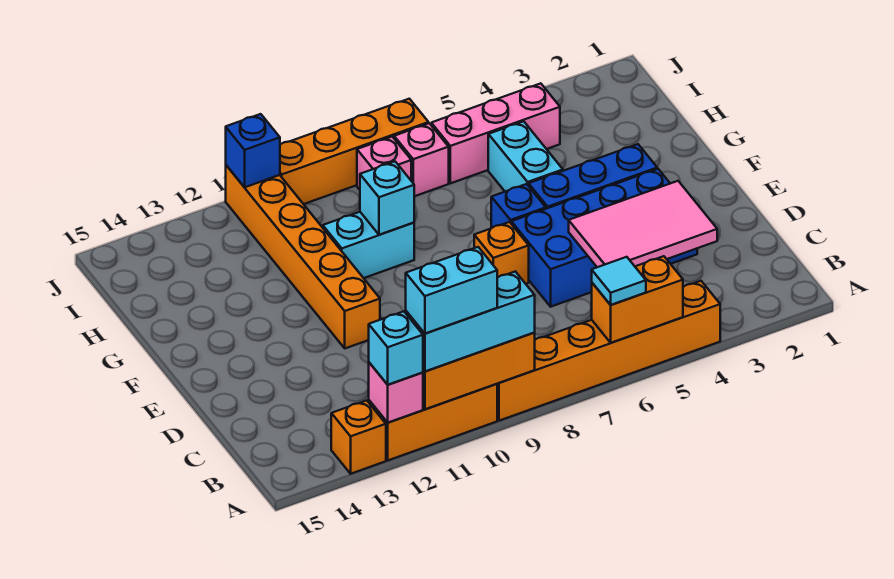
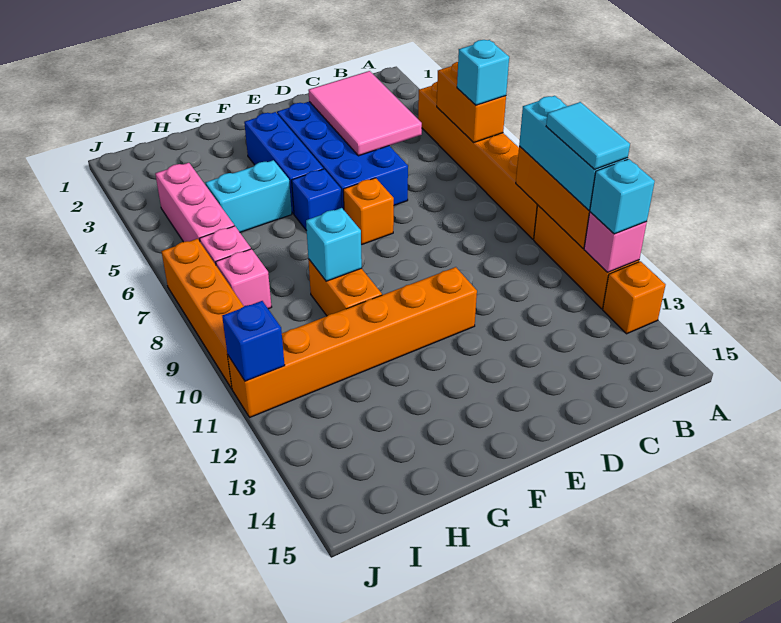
cyan tile A6 level 3 -> cyan brick A6 level 3
cyan brick A10:A11 level 4 -> cyan tile A10:A11 level 4
cyan brick G9:G10 level 1 -> orange brick G9:G10 level 1

